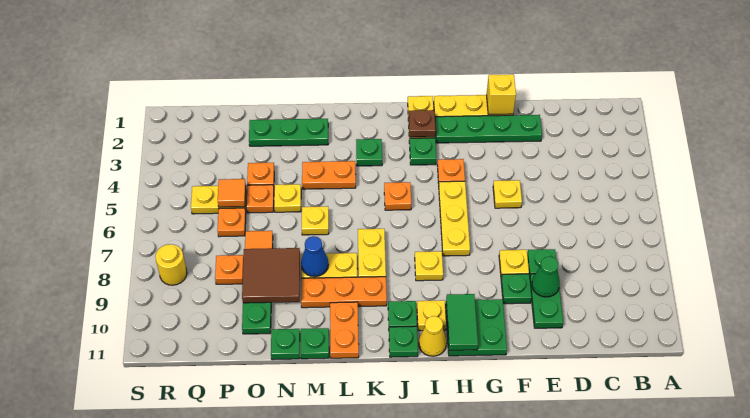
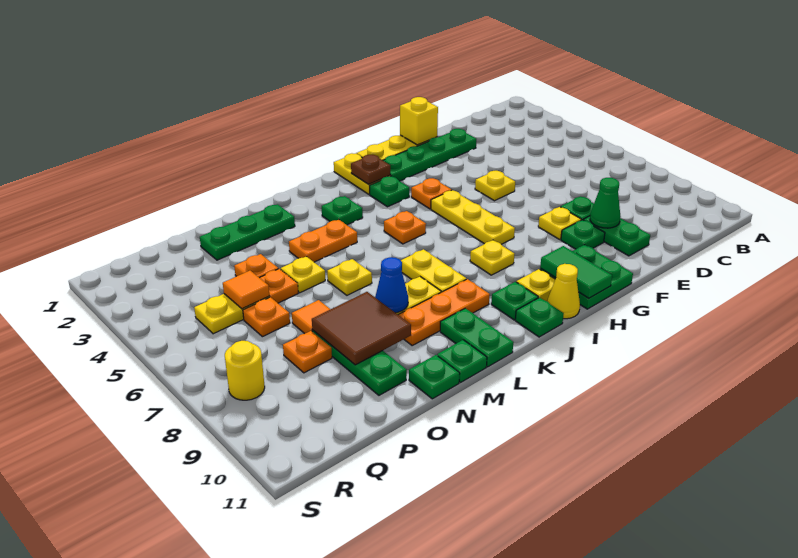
orange plate L10:L11 level 1 -> green plate L10:L11 level 1

